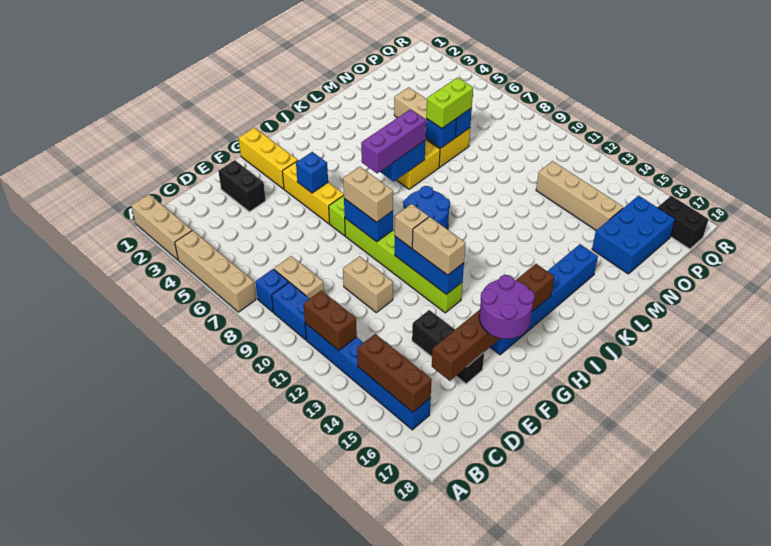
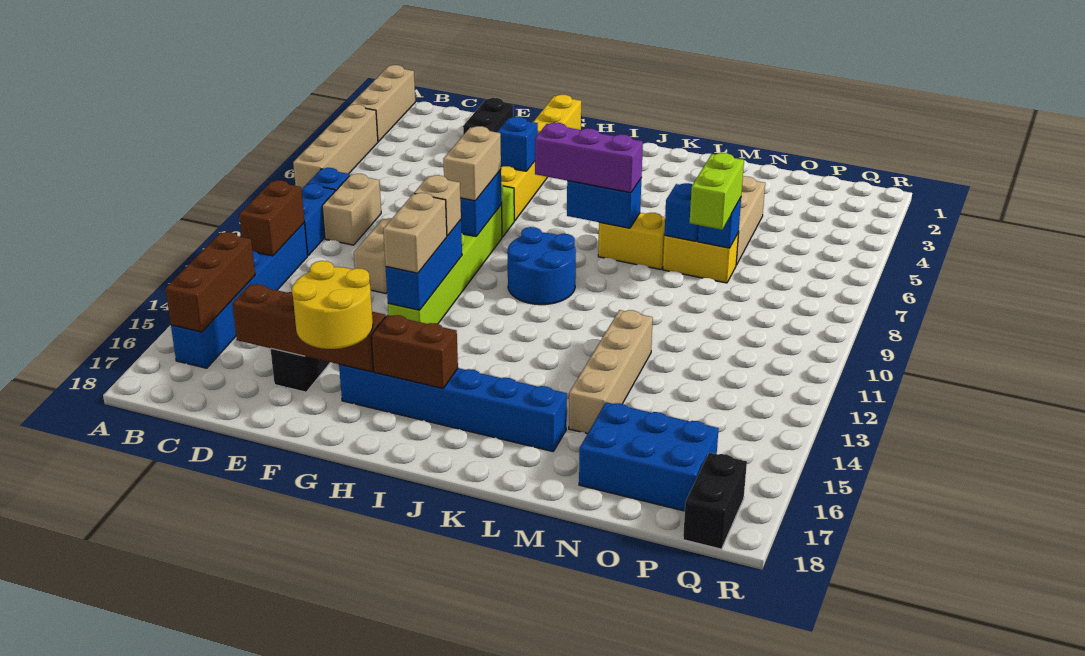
purple round brick F16:G17 level 3 -> yellow round brick F16:G17 level 3
lime brick M7:N7 level 3 -> lime brick N7:N8 level 3
tan brick O12:O15 level 1 -> tan brick M12:M15 level 1

